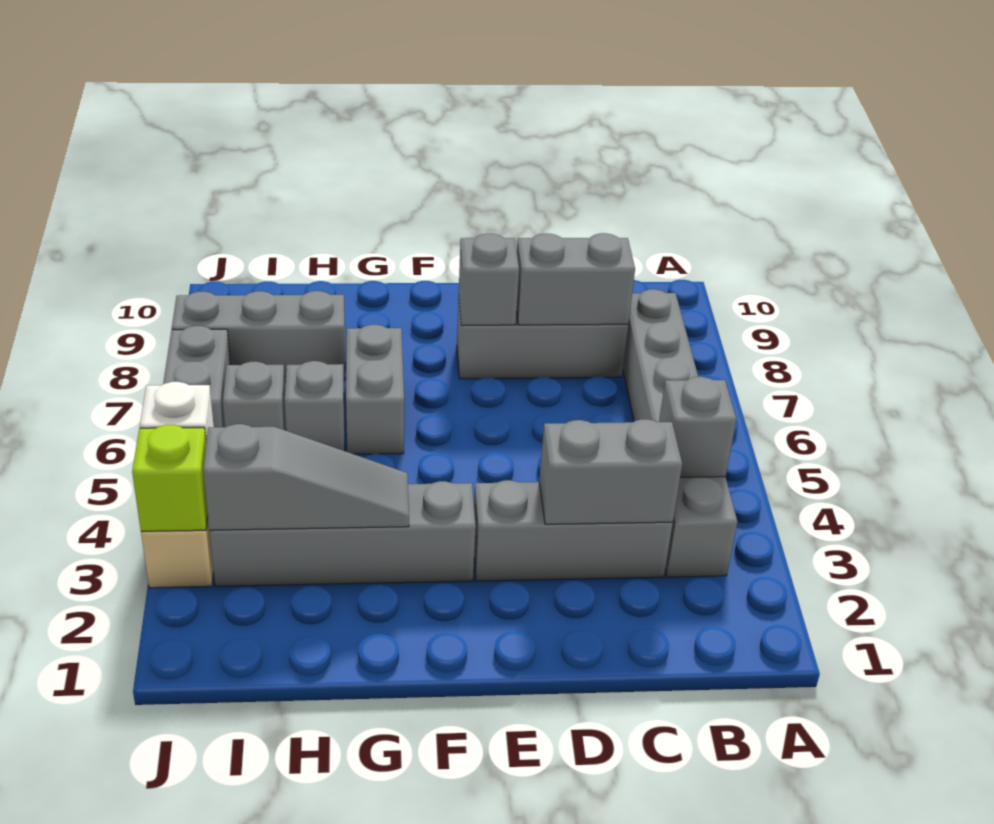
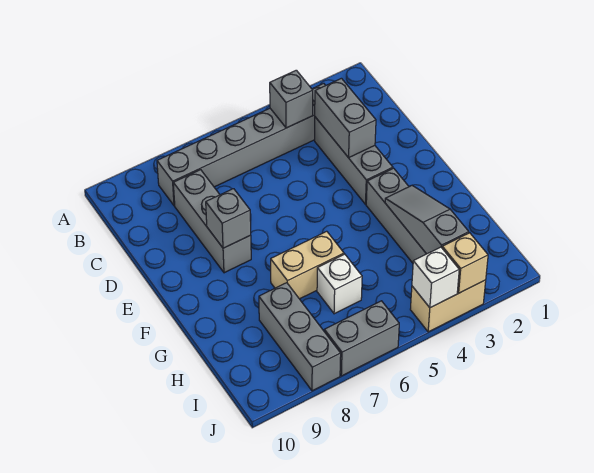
grey brick C8:D8 level 2 -> none
grey brick G6:G7 level 1 -> tan brick G6:G7 level 1
grey brick H6 level 1 -> white brick H6 level 1
grey brick I6 level 1 -> none
lime brick J3 level 2 -> tan brick J3 level 2

